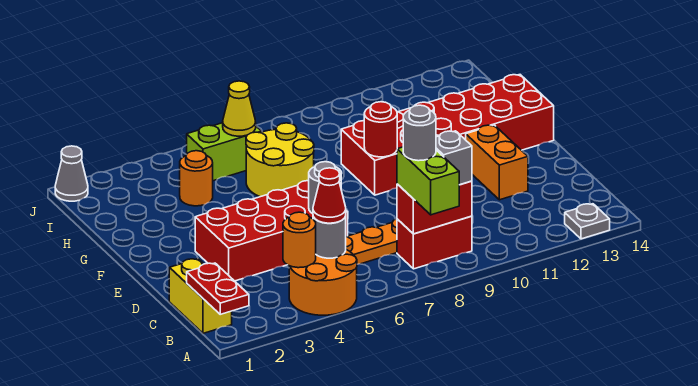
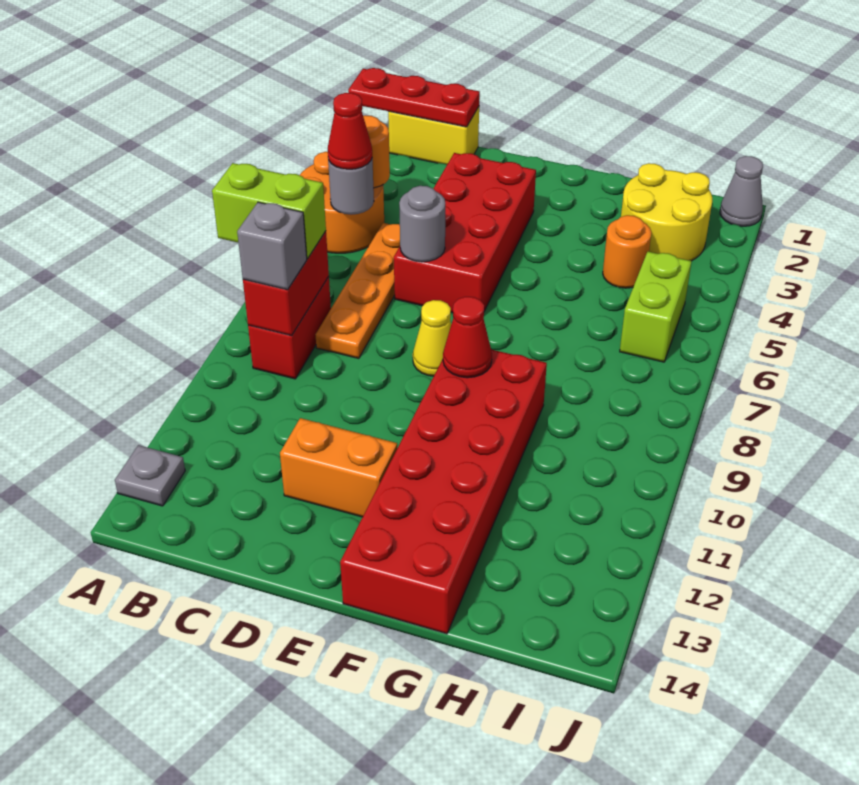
red plate A1:B1 level 2 -> red plate A1:C1 level 2
grey round brick B8 level 4 -> none
red round brick F9 level 2 -> red cone F9 level 2
yellow round brick G6:H7 level 1 -> yellow round brick H2:I3 level 1
yellow cone I6 level 2 -> yellow cone E8 level 1

